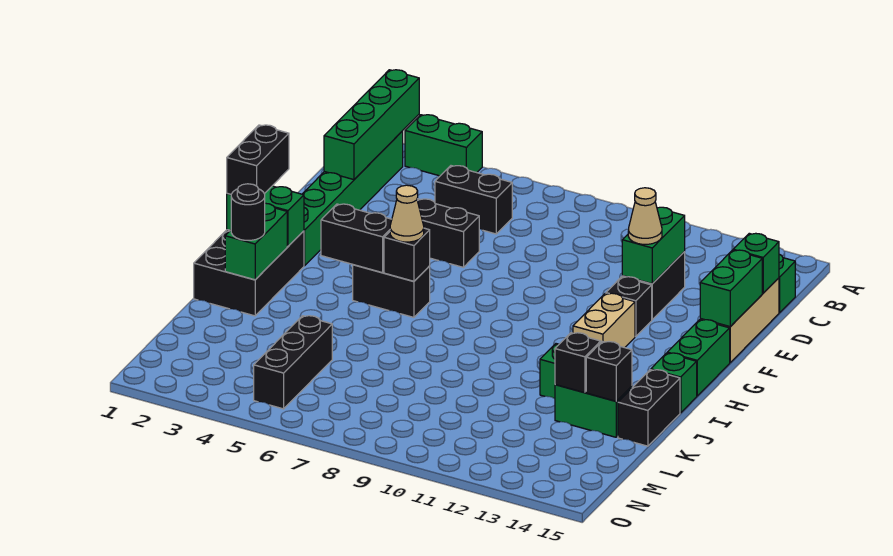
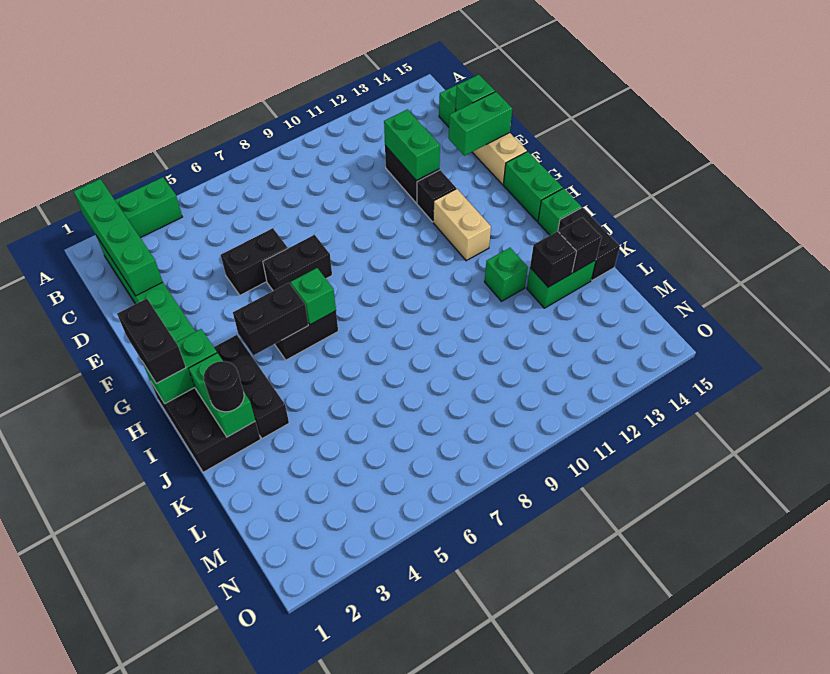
black brick C5:C6 level 1 -> black brick F6:F7 level 1
tan cone E12 level 3 -> none
green brick E15:F15 level 2 -> green brick E14:E15 level 2
black brick H6 level 2 -> green brick H6 level 2
tan cone H6 level 3 -> none
black brick L5:N5 level 1 -> black brick H3:J3 level 1

